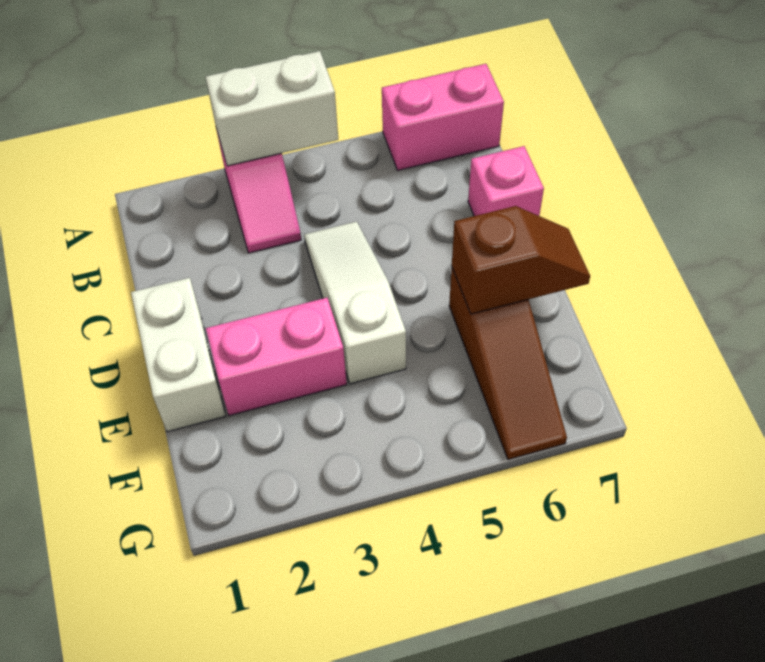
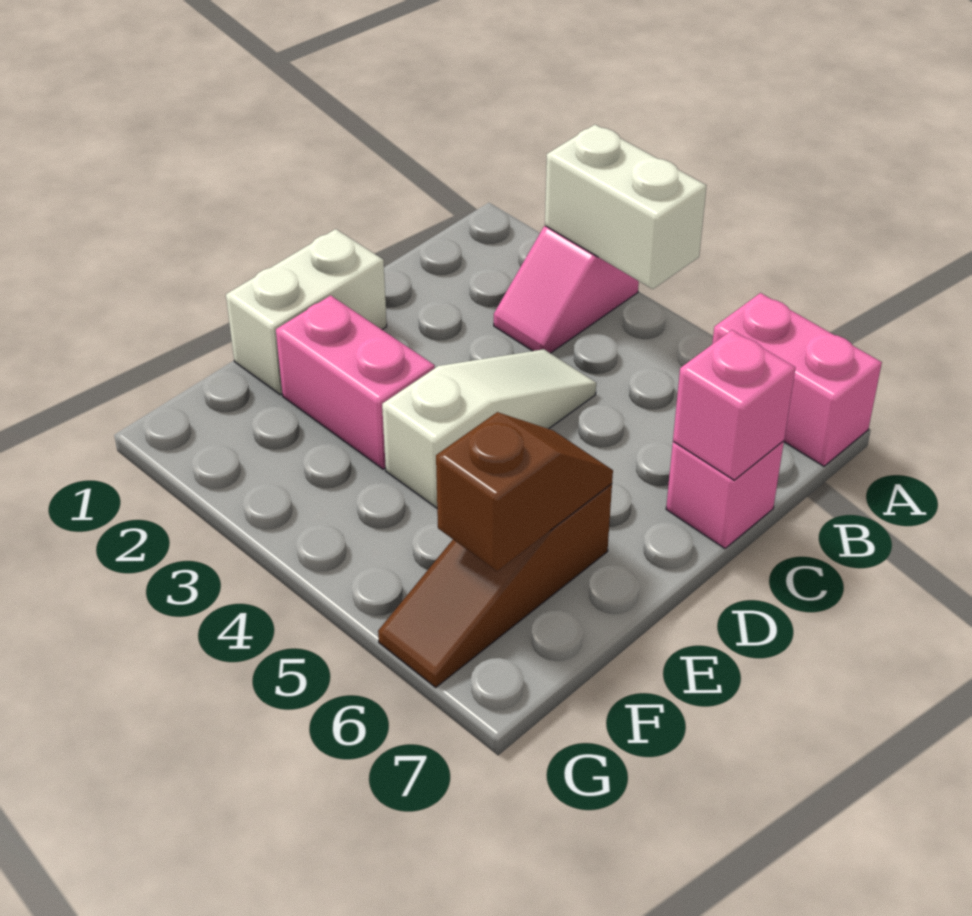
none -> pink brick C7 level 2
brown slope E6:E7 level 2 top 6 -> brown slope E6:F6 level 2 top F

